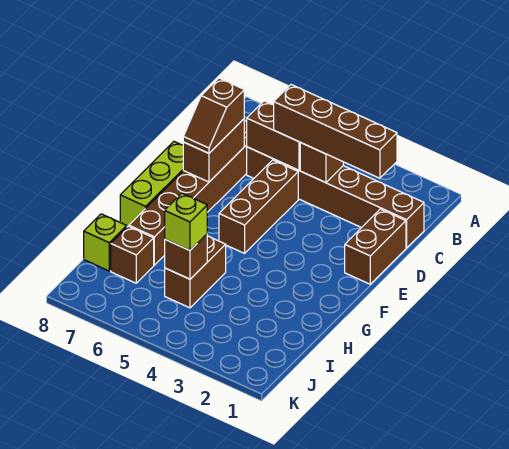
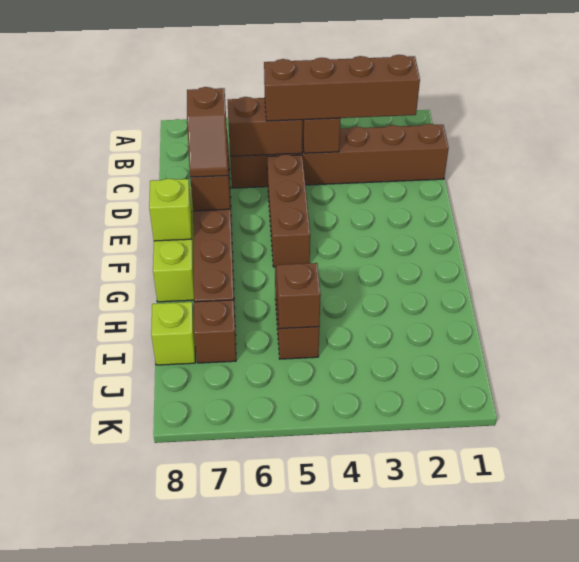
brown brick D1:E1 level 1 -> none
lime brick I5 level 3 -> lime brick F8 level 2

